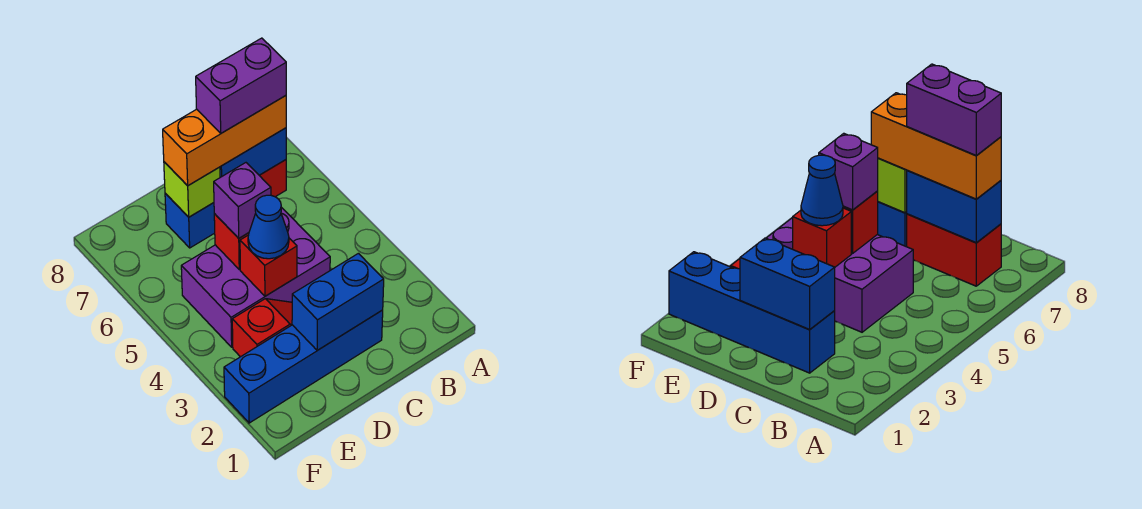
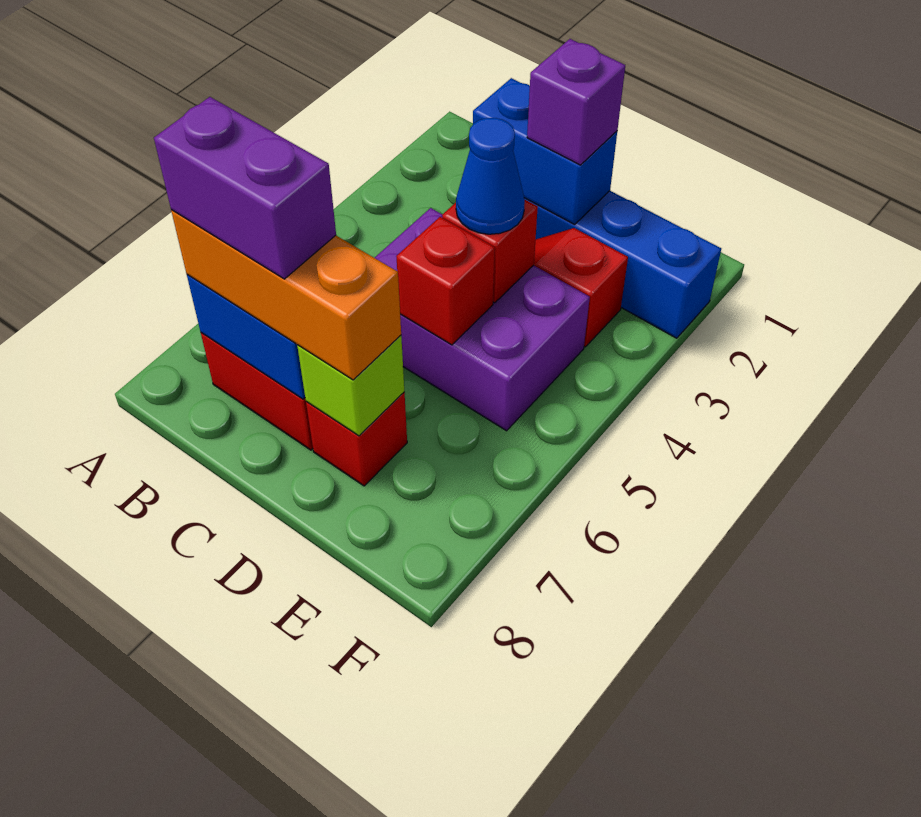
purple brick D5 level 3 -> purple brick D2 level 3
blue brick D7 level 1 -> red brick D7 level 1

